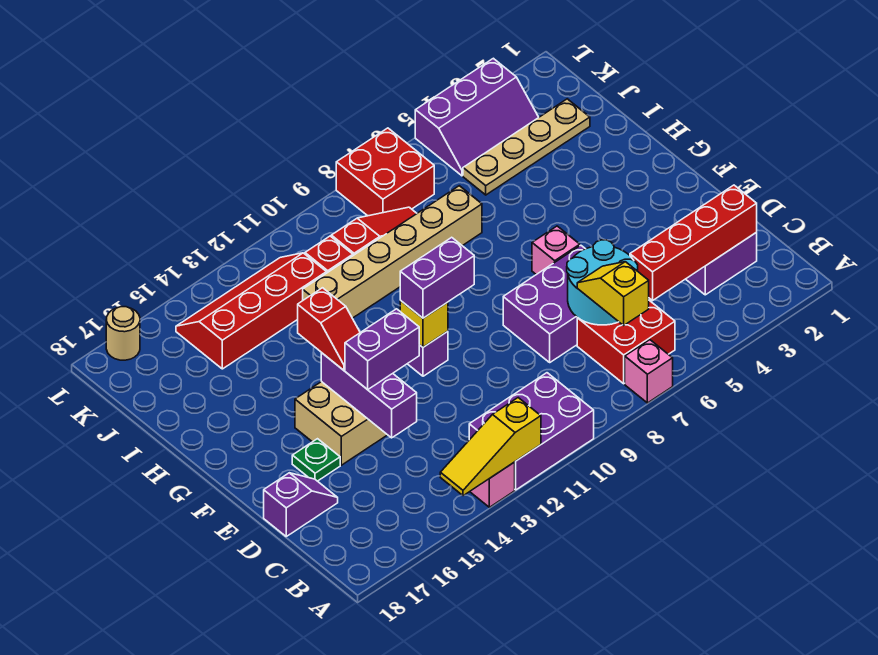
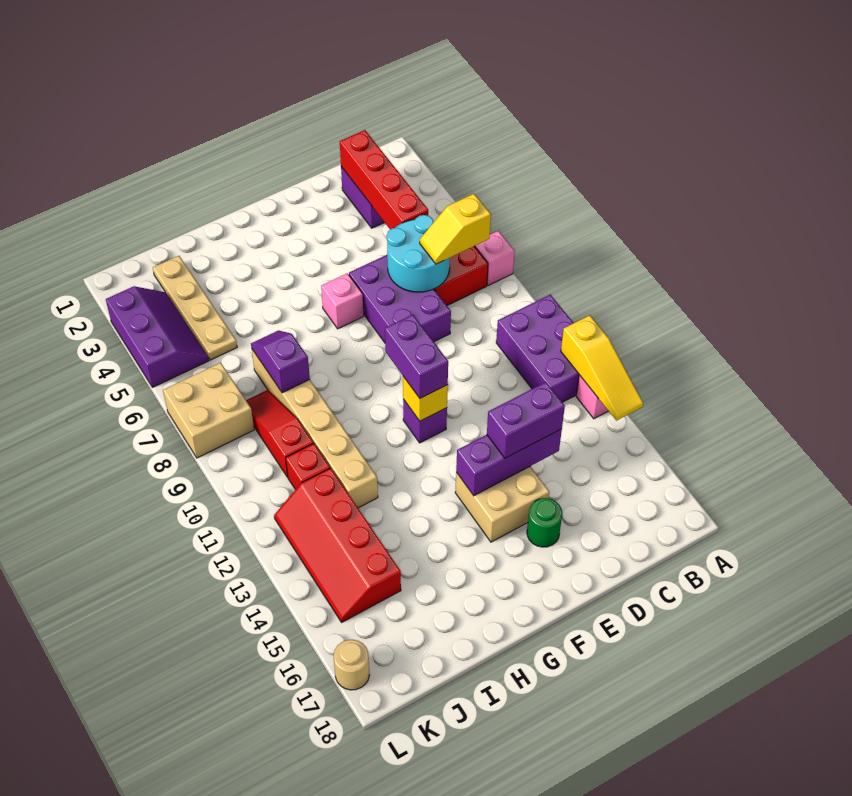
purple slope D17:D18 level 1 top 18 -> purple slope I7:I8 level 2 top 8
purple brick E13:E14 level 3 -> purple brick D14:E14 level 3
green plate E16 level 1 -> green round brick E16 level 1
red slope F14:G14 level 3 top G -> none
red brick K7:L8 level 1 -> tan brick K7:L8 level 1

